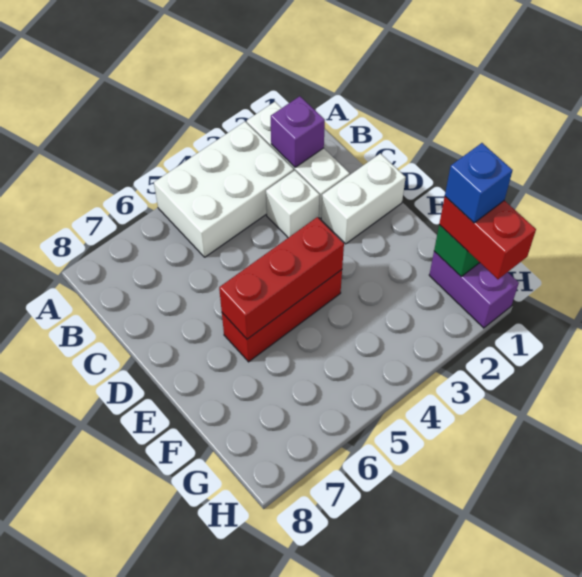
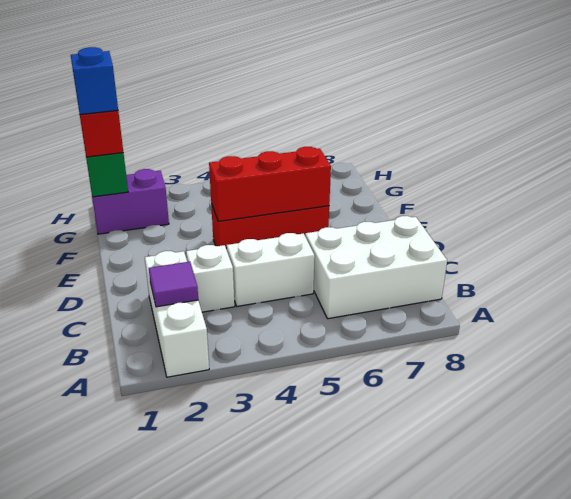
white brick A3:B5 level 1 -> white brick B6:C8 level 1
purple brick B2 level 2 -> purple tile B2 level 2
white brick D1:D2 level 1 -> white brick C4:C5 level 1
purple brick G1:H1 level 1 -> purple brick G1:G2 level 1

